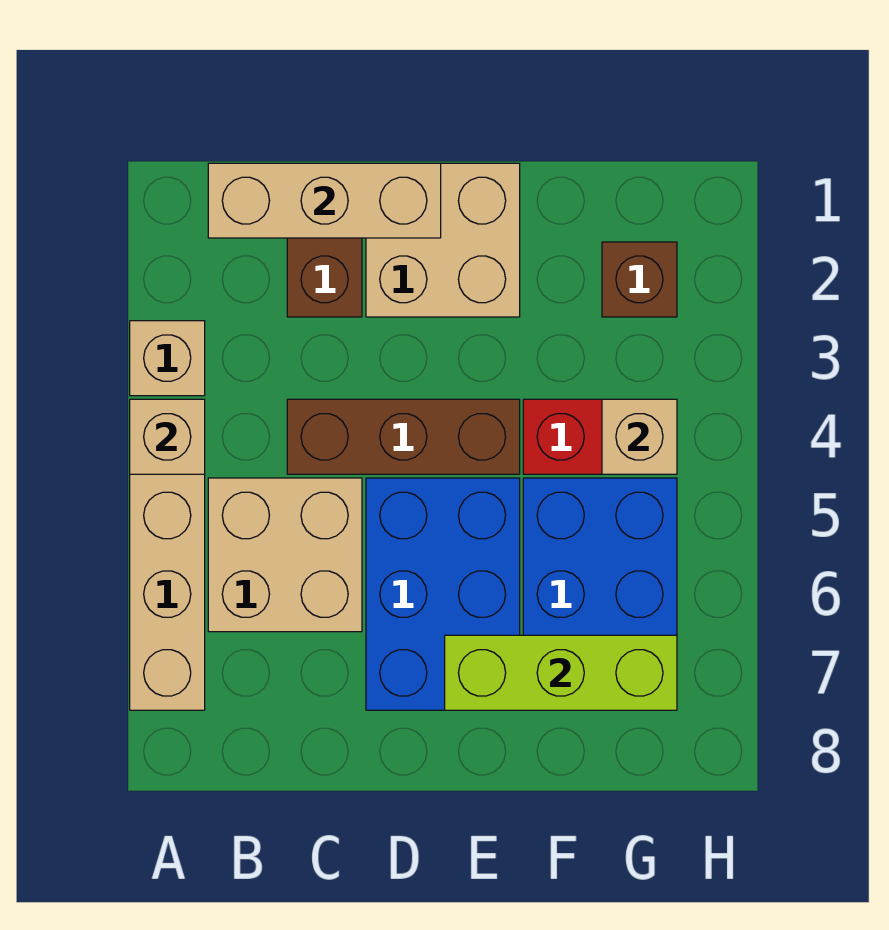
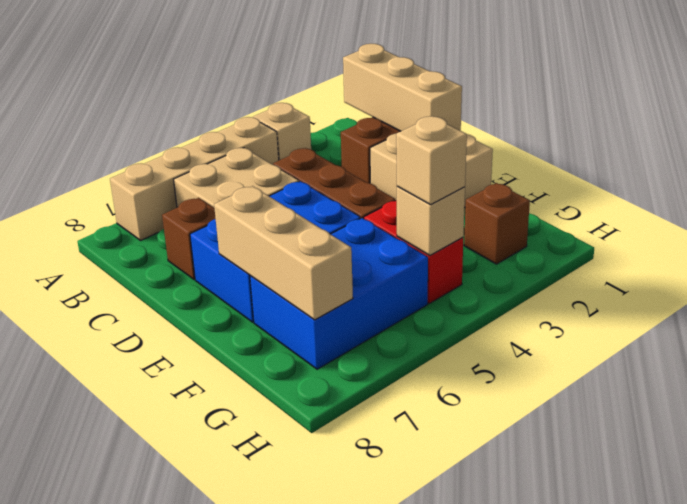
tan brick A4 level 2 -> tan brick G4 level 3
none -> brown brick C7 level 1
lime brick E7:G7 level 2 -> tan brick E7:G7 level 2

